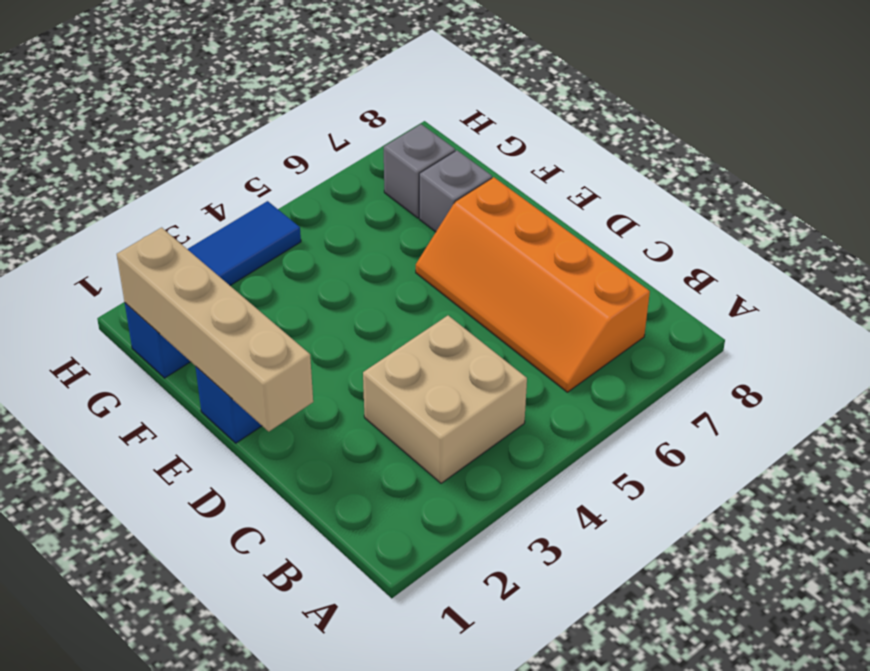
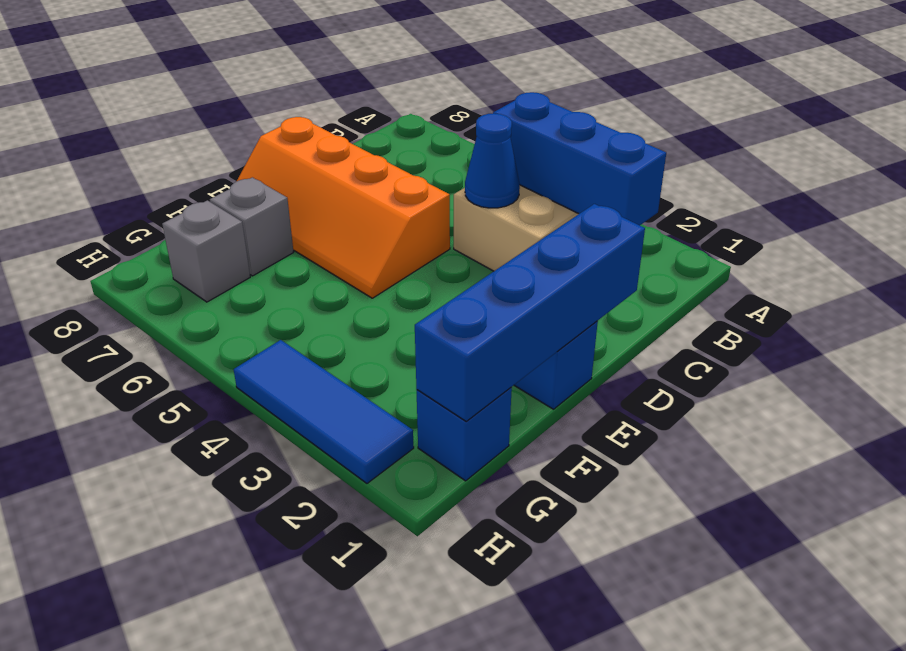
none -> blue brick B2:B4 level 2
orange slope B6:E7 level 1 top 7 -> orange slope D5:E8 level 1 top D
none -> blue cone C4 level 2
tan brick D1:G1 level 2 -> blue brick D1:G1 level 2

